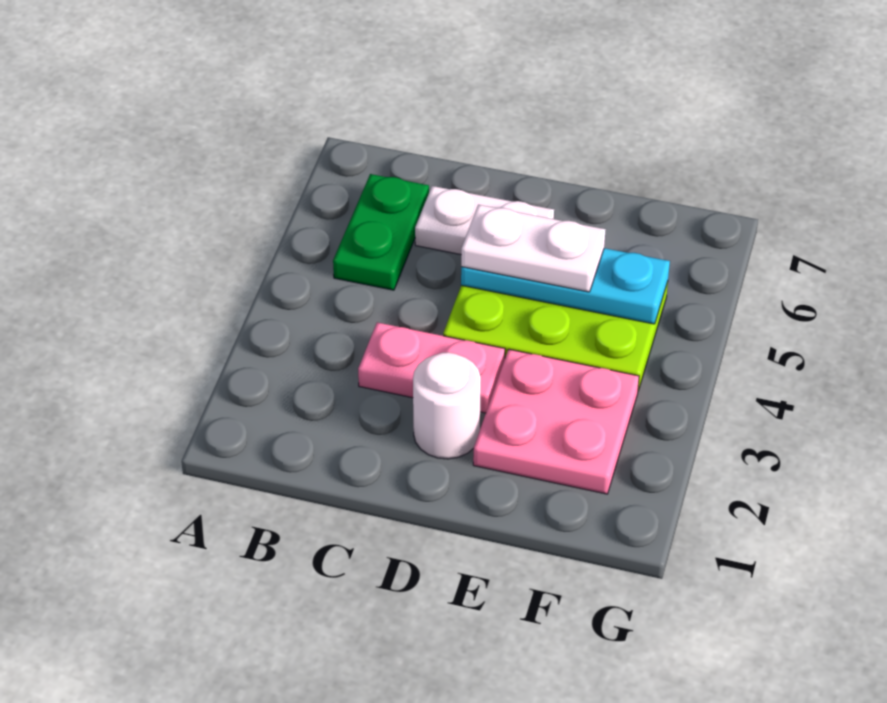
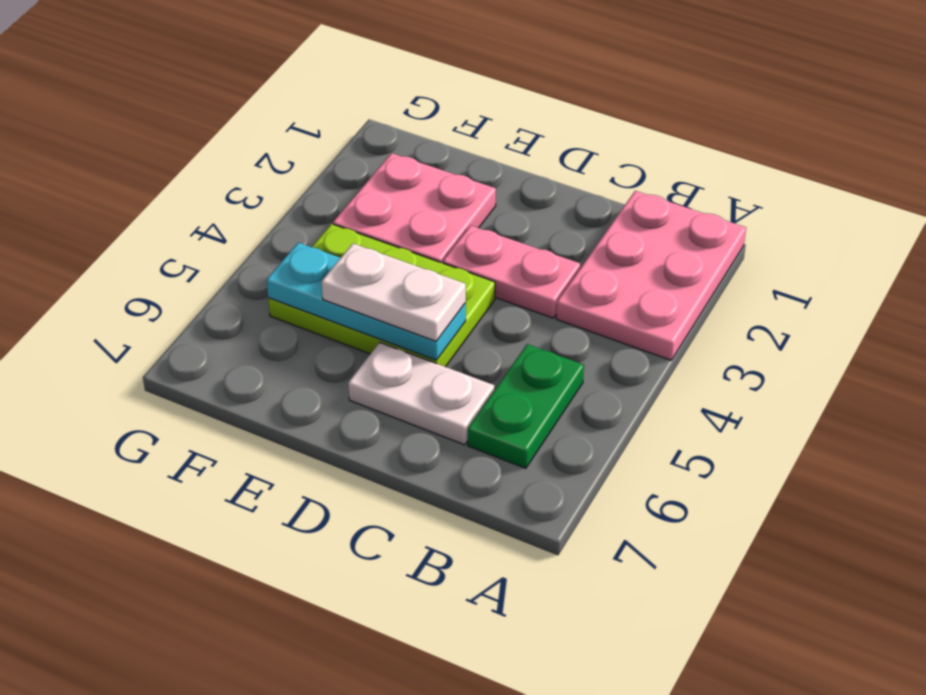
none -> pink plate A1:B3 level 1
white round brick D2 level 1 -> none

